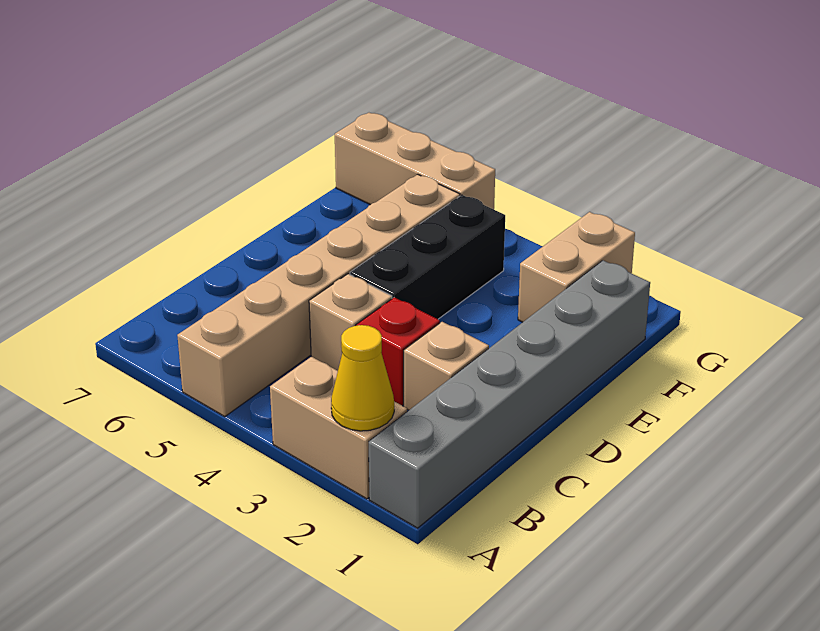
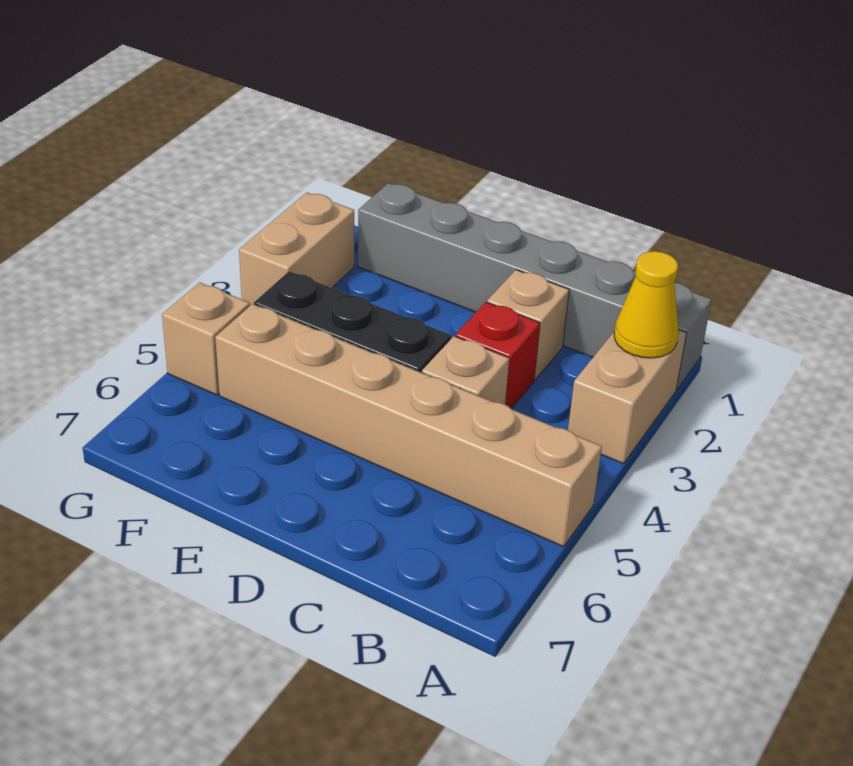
tan brick F2:G2 level 1 -> tan brick G2:G3 level 1
tan brick G5:G7 level 1 -> tan brick G5 level 1

